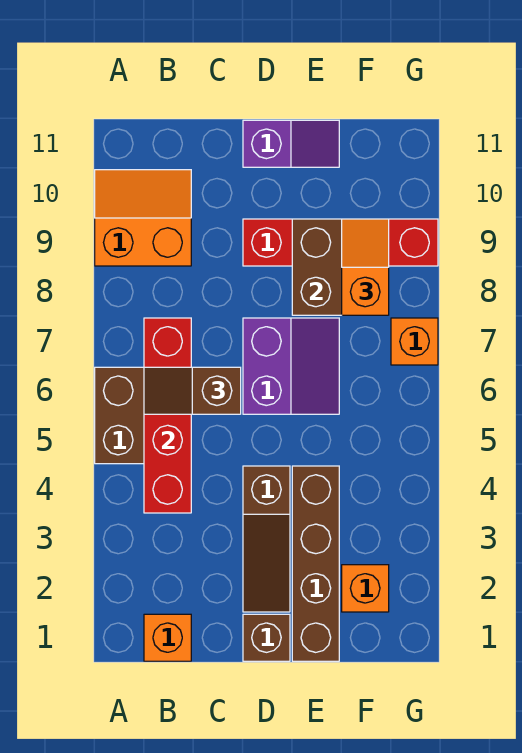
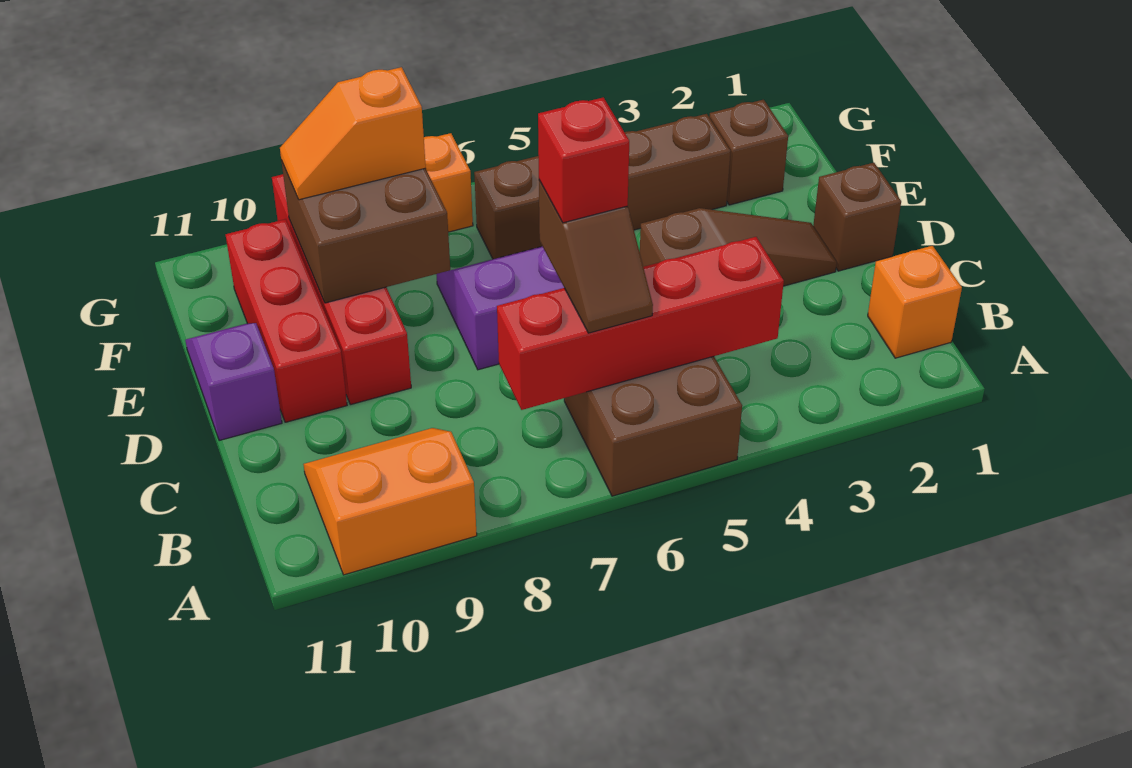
orange slope A9:B10 level 1 top 9 -> orange slope A9:B10 level 1 top A
none -> red brick C6 level 4
none -> red brick D10:F10 level 1
brown brick E1:E4 level 1 -> brown brick F3:F6 level 1
orange brick F2 level 1 -> brown brick F2 level 1

